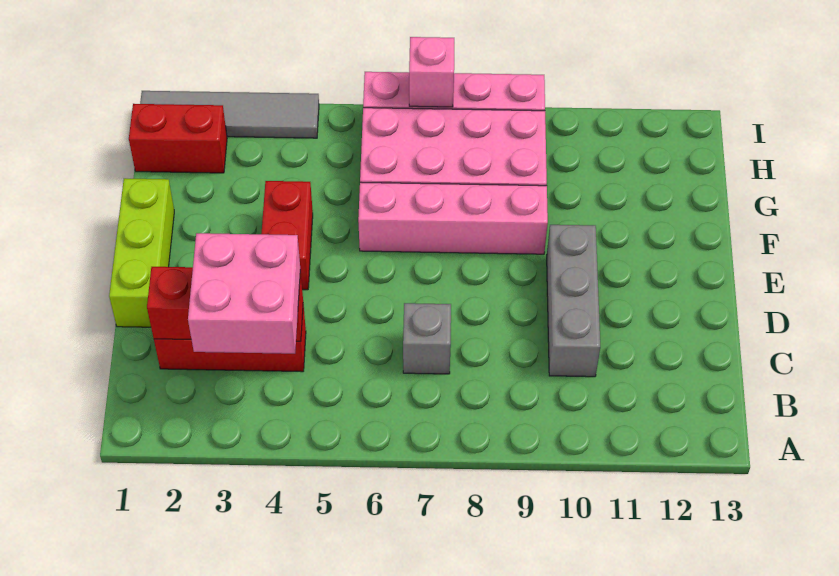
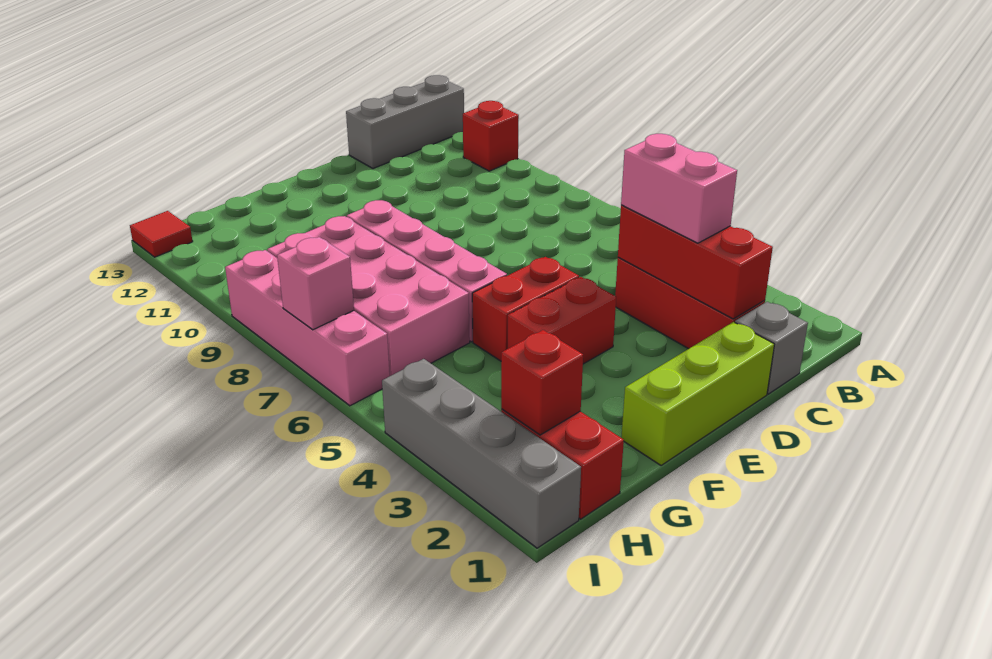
none -> red brick A11 level 1
pink brick B3:C4 level 3 -> pink brick C3:C4 level 3
grey brick C7 level 1 -> grey brick C1 level 1
grey brick C10:E10 level 1 -> grey brick A13:C13 level 1
none -> red brick E5:F5 level 1
none -> red brick H2 level 2
grey tile I1:I4 level 1 -> grey brick I1:I4 level 1
none -> red tile I13 level 1

